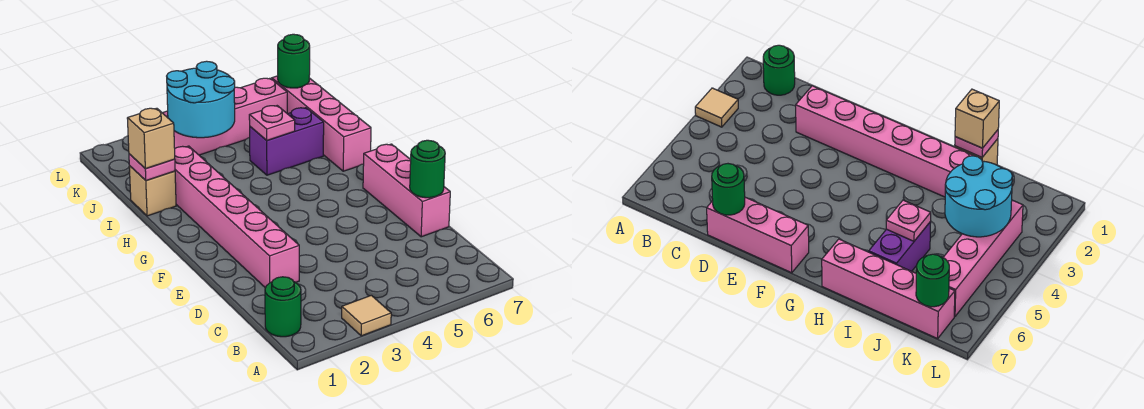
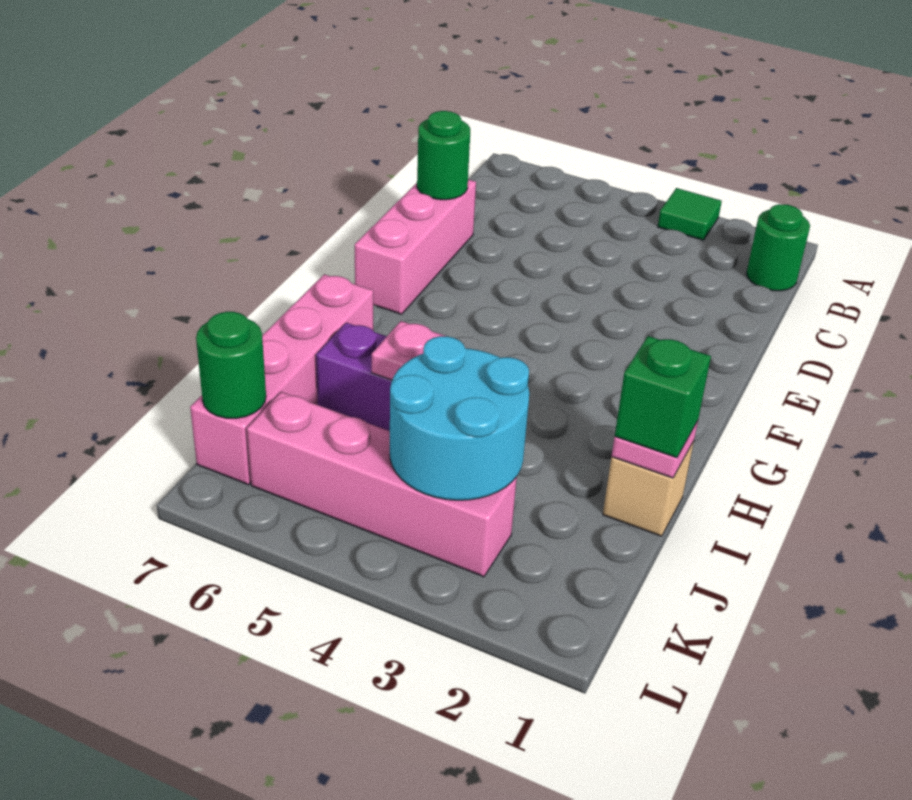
tan tile A3 level 1 -> green tile A3 level 1
pink brick D2:I2 level 1 -> none
tan brick I1 level 3 -> green brick I1 level 3

